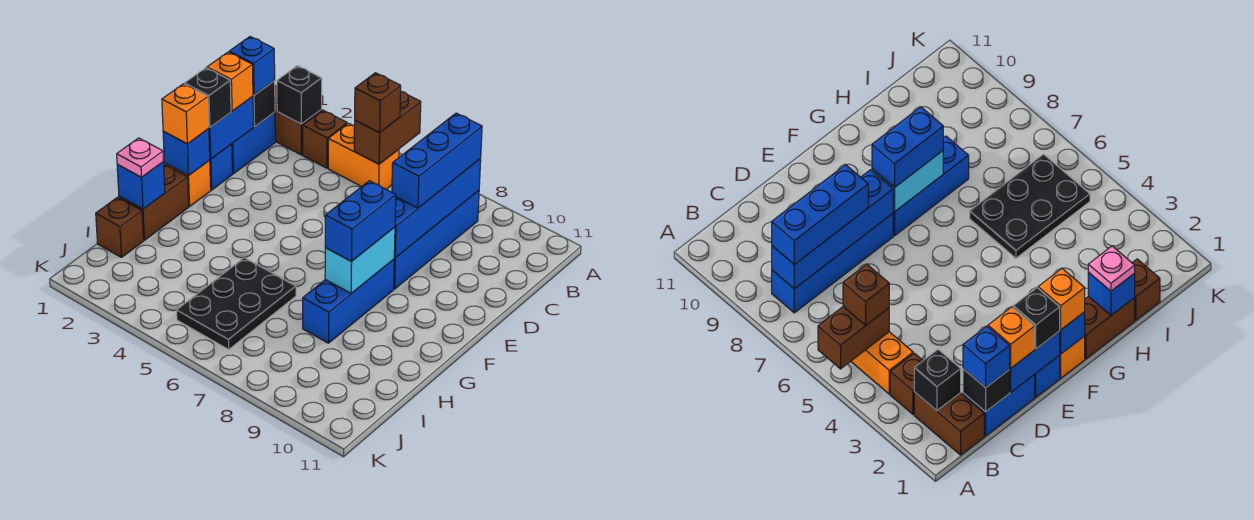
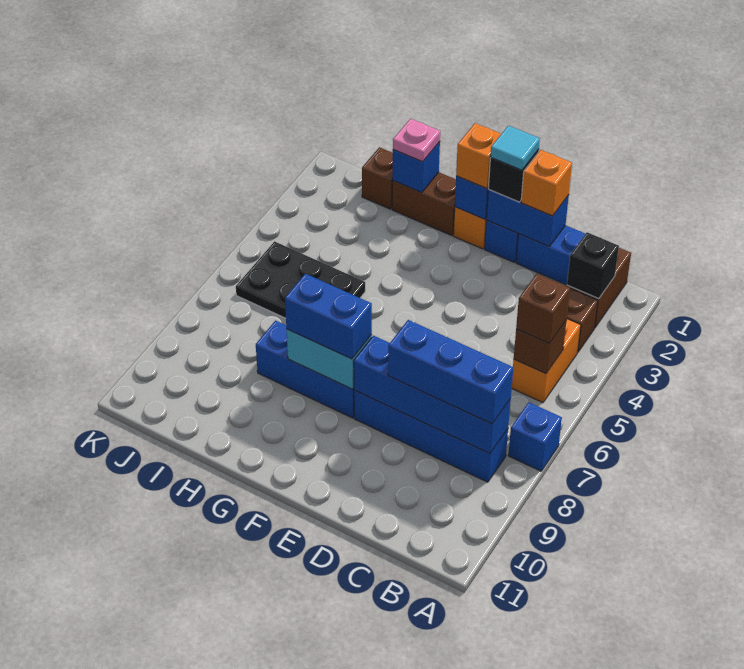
brown brick A5:B5 level 2 -> brown brick B5 level 2
black brick C1 level 2 -> none
blue brick C1 level 3 -> blue brick A7 level 1
none -> cyan tile E1 level 4

